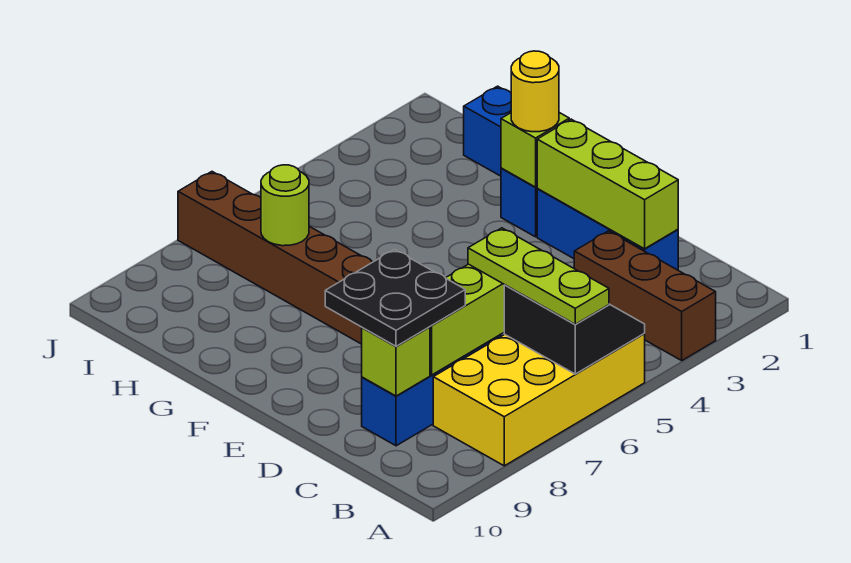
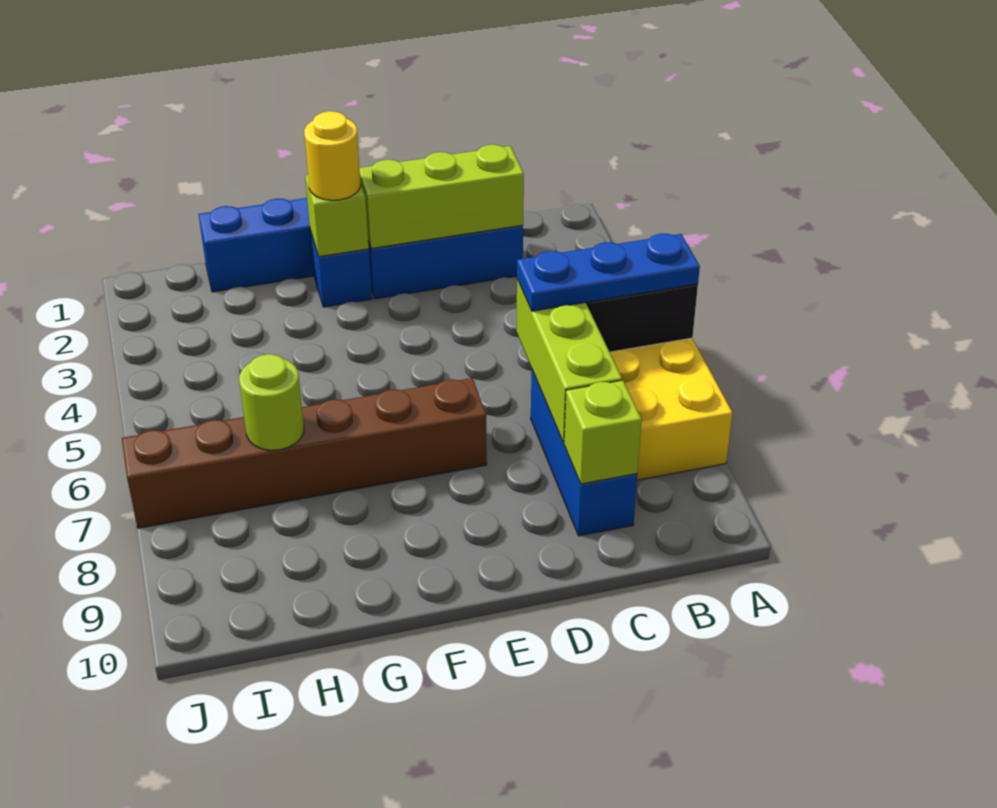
brown brick A3:C3 level 1 -> none
lime plate A6:C6 level 3 -> blue plate A6:C6 level 3
black plate C8:D9 level 3 -> none

